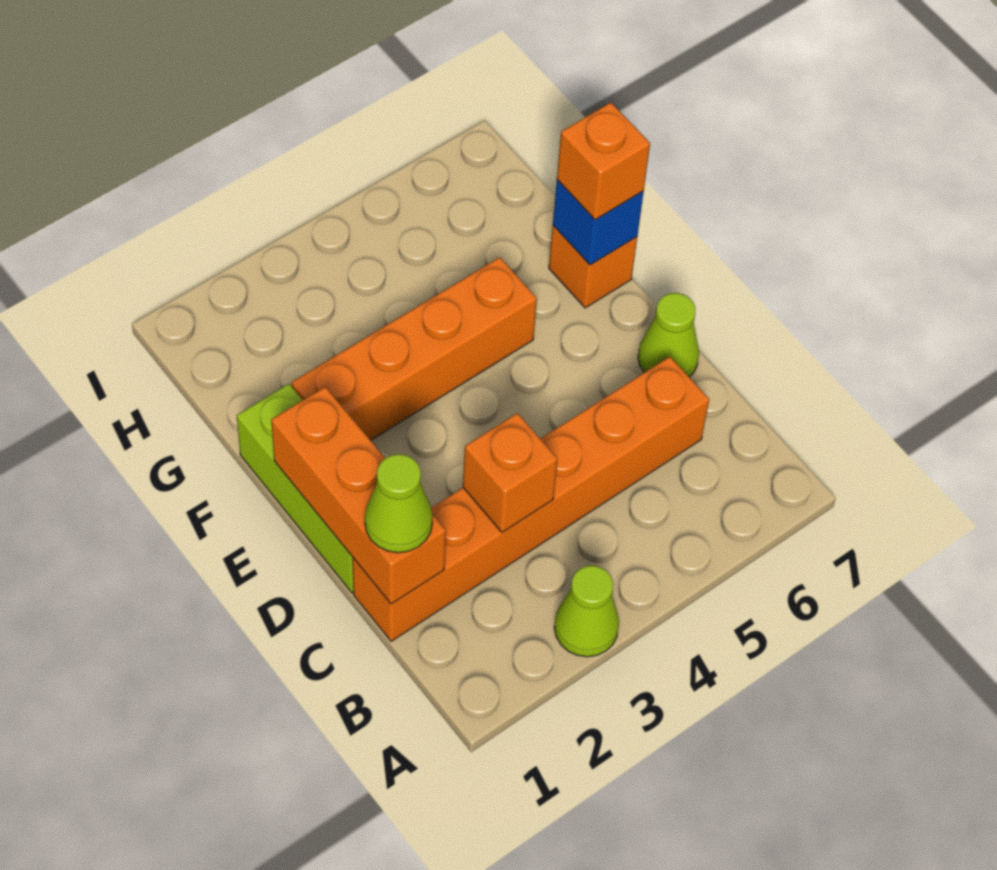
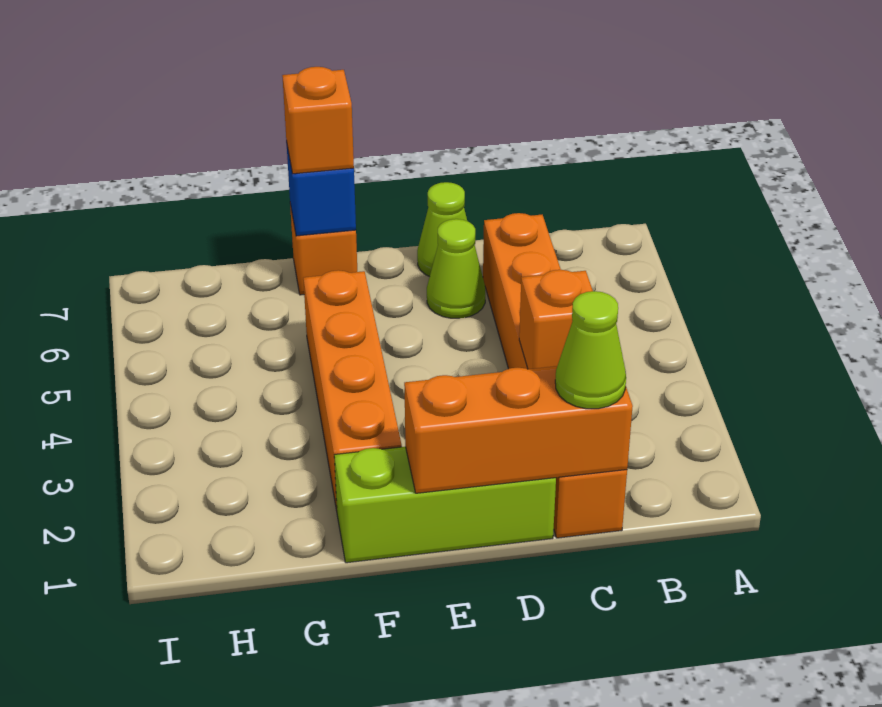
lime cone A3 level 1 -> lime cone D6 level 1

